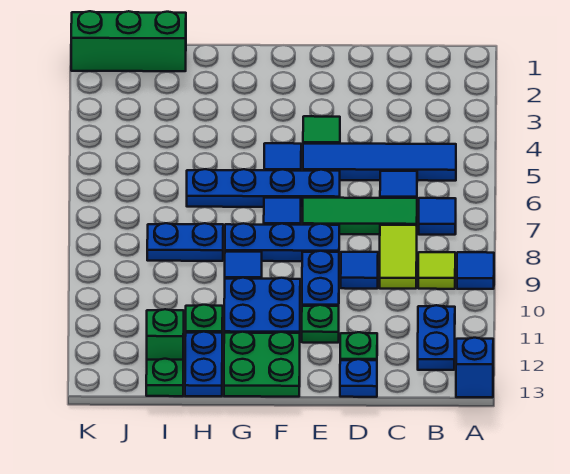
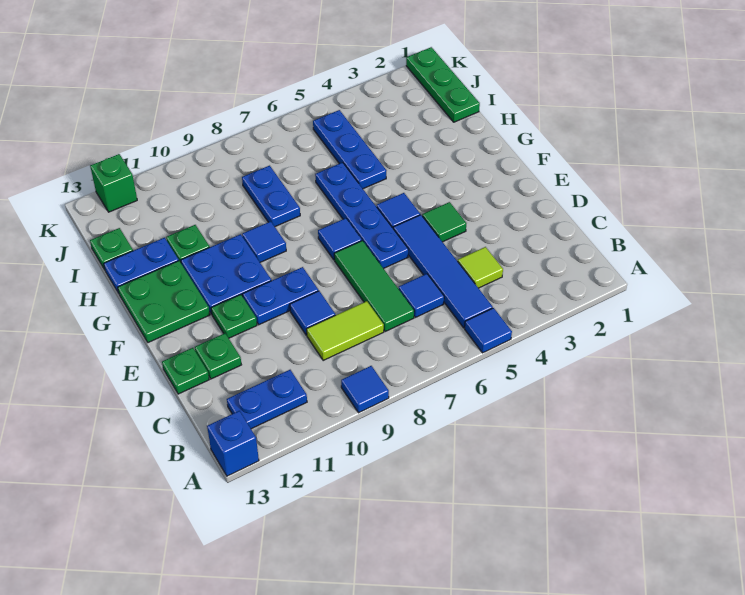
blue tile B7 level 1 -> blue tile A5 level 1
lime tile B9 level 1 -> lime tile C4 level 1
blue plate D13 level 1 -> green plate D13 level 1
blue plate E8:G8 level 1 -> blue plate H5:J5 level 1
green brick I1:K1 level 1 -> green plate I1:K1 level 1
green brick I12 level 1 -> green brick K12 level 1

